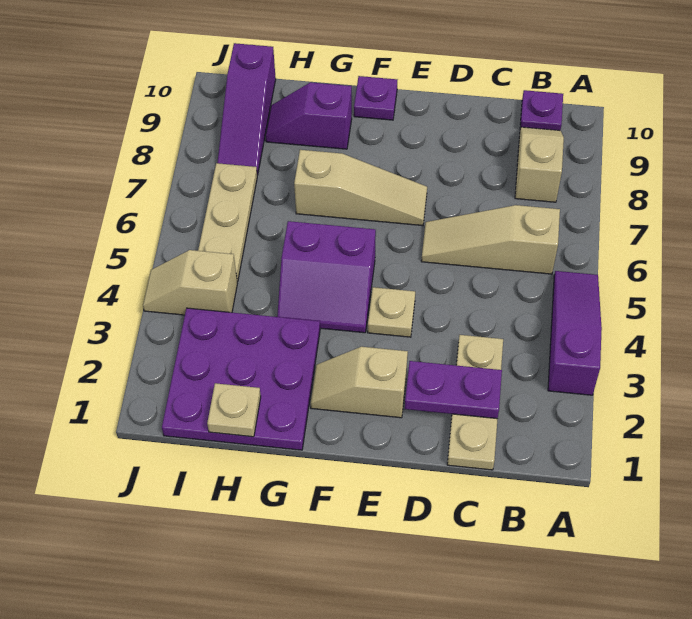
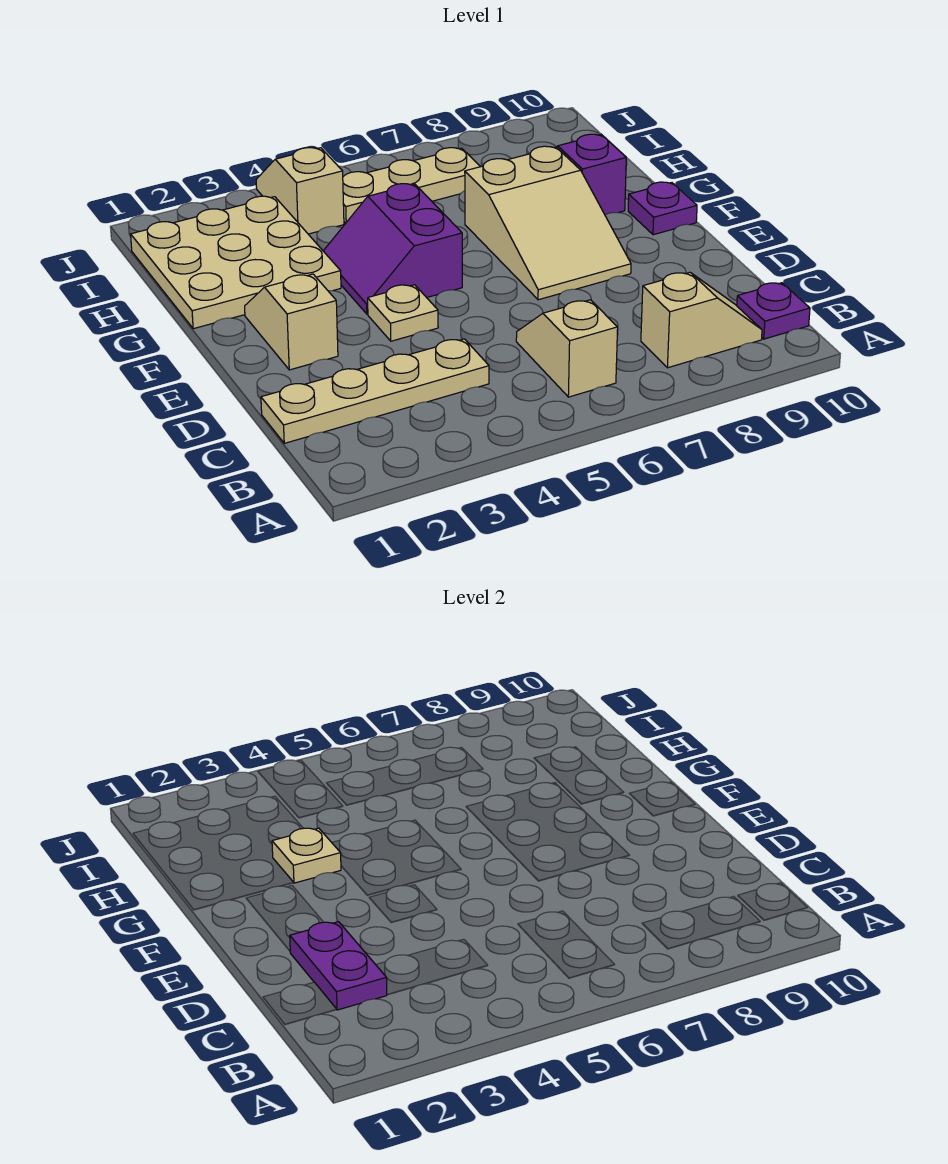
purple slope A3:A5 level 1 top 3 -> none
tan slope B6:D6 level 1 top B -> tan slope B6:C6 level 1 top B
tan plate C1:C3 level 1 -> tan plate C1:C4 level 1
tan slope E7:G7 level 1 top G -> tan slope E7:G8 level 1 top G
purple plate G1:I3 level 1 -> tan plate G1:I3 level 1
tan plate H1 level 2 -> tan plate G3 level 2
purple slope I8:I10 level 1 top 10 -> none

